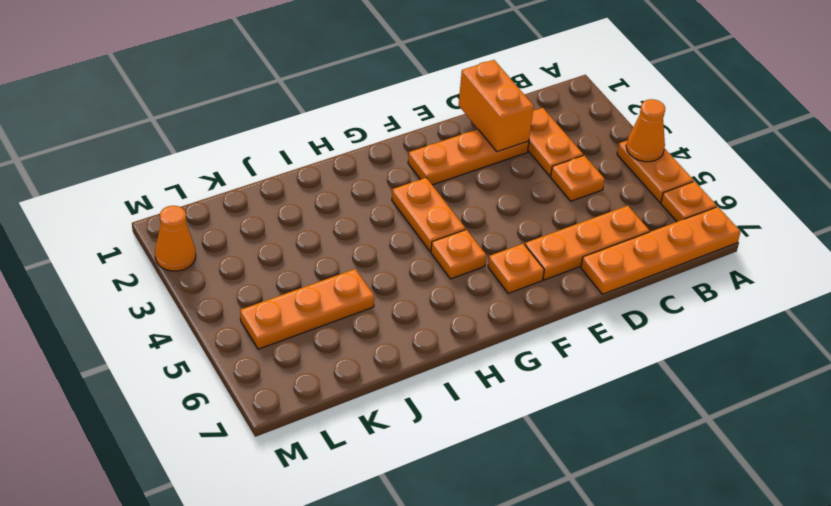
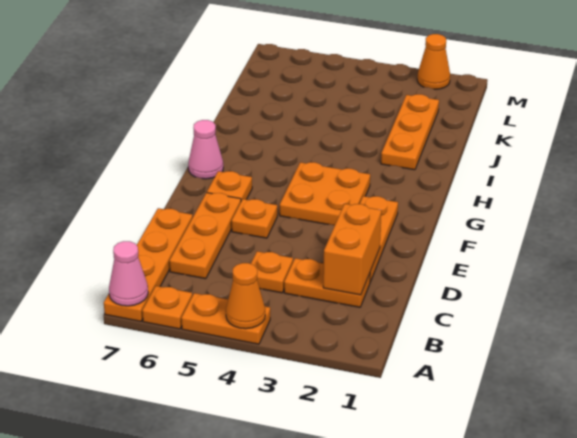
none -> pink cone A7 level 2
orange brick D1:D2 level 2 -> orange brick C2:D2 level 2
orange plate G3:G4 level 1 -> orange plate F3:G4 level 1
orange plate G5 level 1 -> orange plate E5 level 1
none -> pink cone G7 level 1
orange plate J5:L5 level 1 -> orange plate I2:K2 level 1

